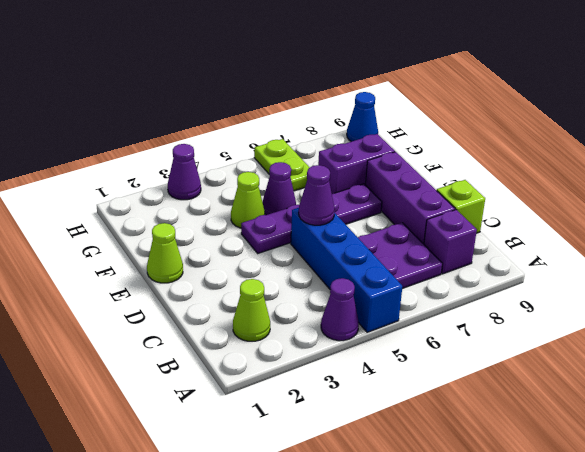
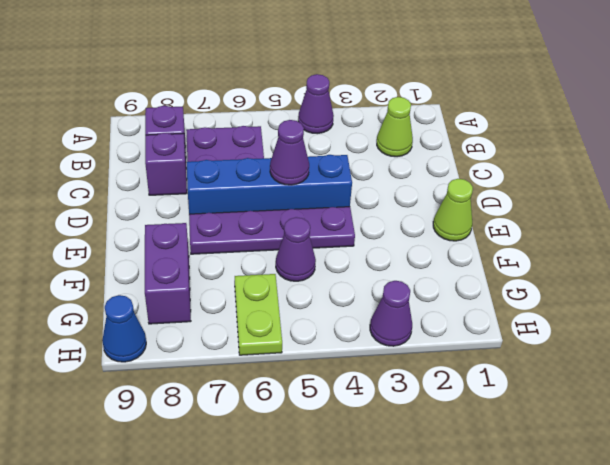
blue brick A5:D5 level 1 -> blue brick D4:D7 level 1
purple brick C8:E8 level 1 -> purple brick C8 level 1
lime brick C9 level 1 -> none
lime cone F4 level 1 -> none
purple brick F7:F8 level 1 -> purple brick F8:G8 level 1

